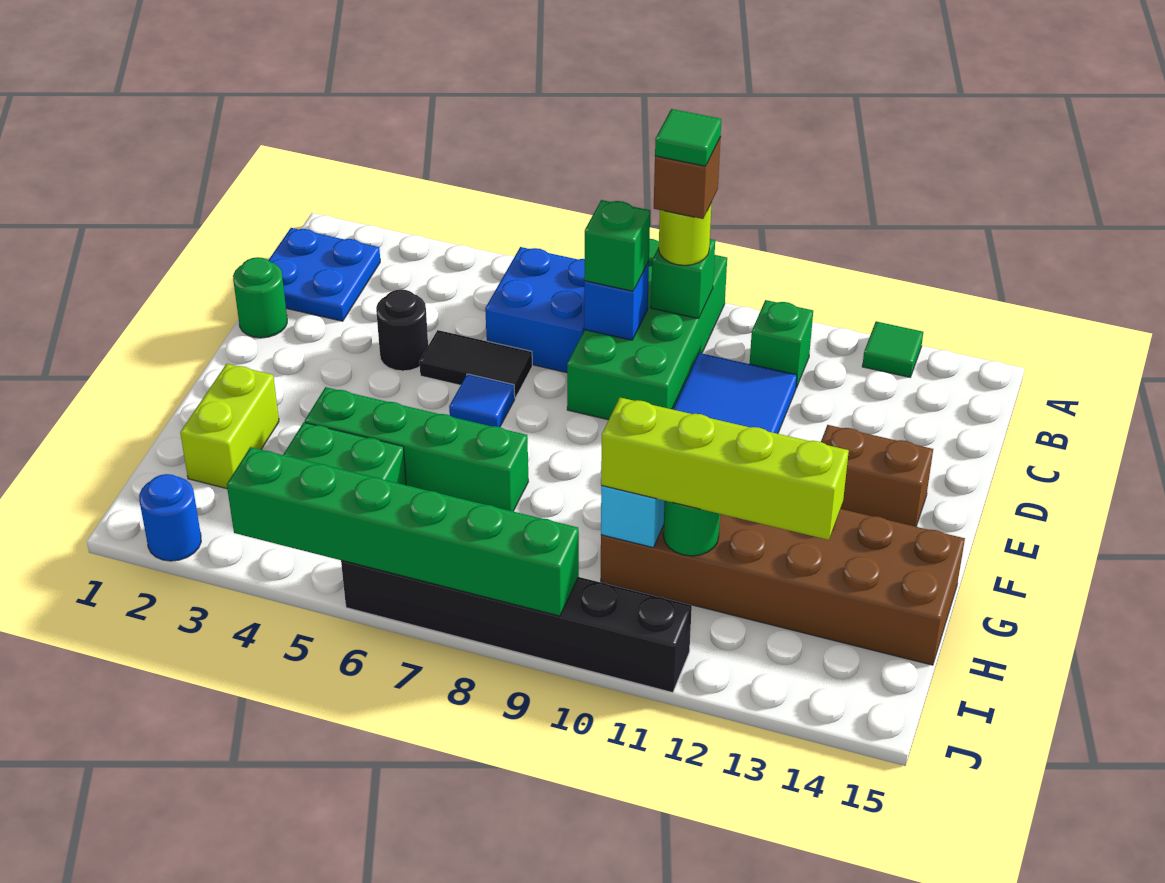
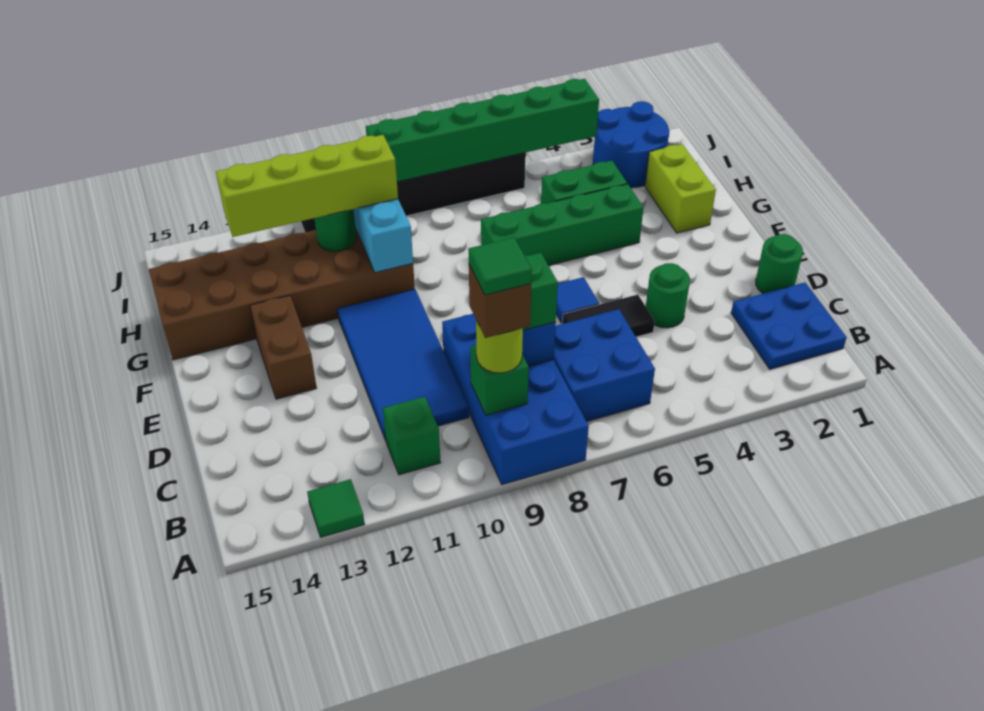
green brick A8:D9 level 1 -> blue brick A8:D9 level 1
black round brick D4 level 1 -> green round brick D4 level 1
brown brick E13:E14 level 1 -> brown brick E13:F13 level 1
blue round brick J2 level 1 -> blue round brick I2:J3 level 1

